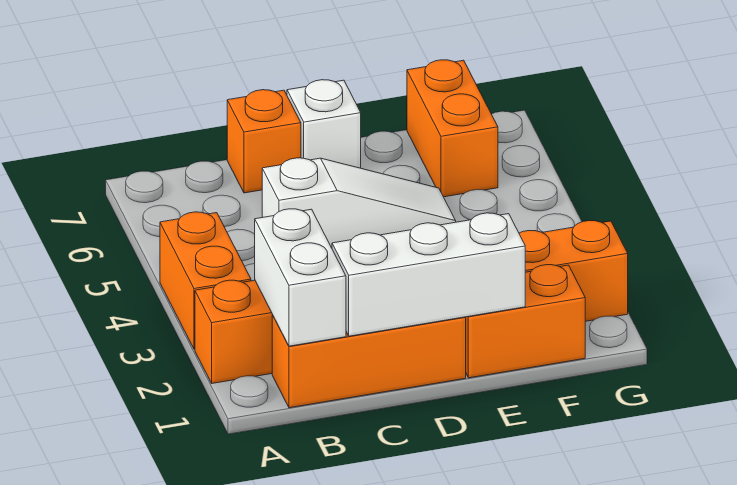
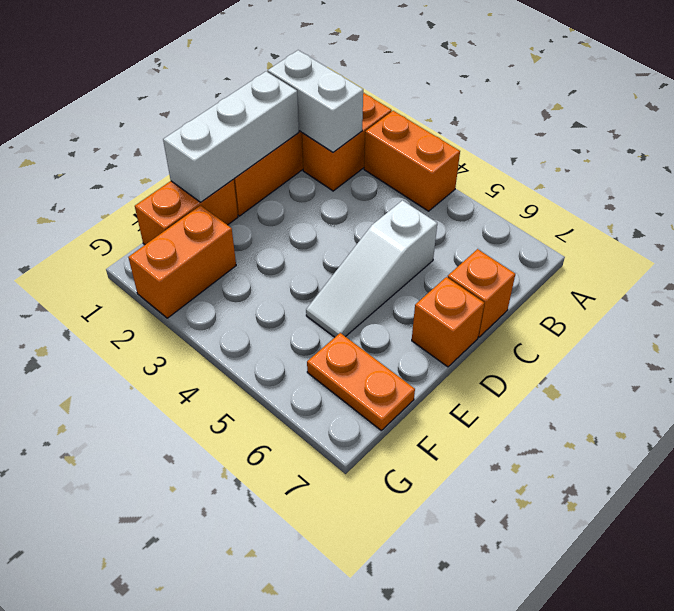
white brick D7 level 1 -> orange brick D7 level 1
orange brick F6:F7 level 1 -> orange plate F6:F7 level 1

